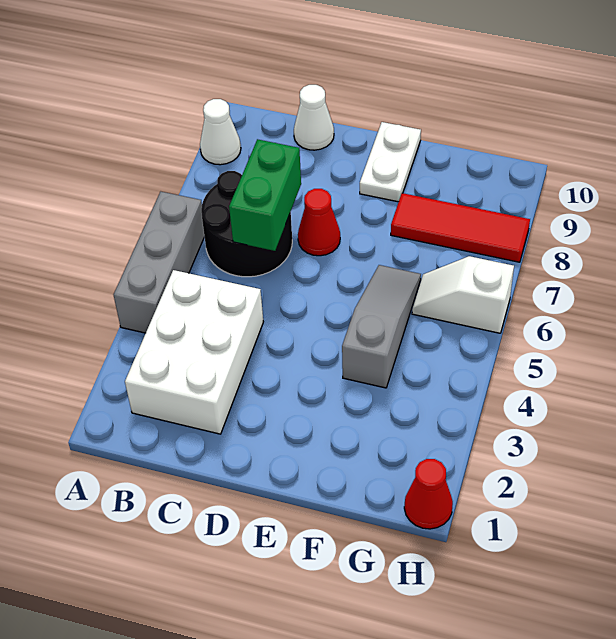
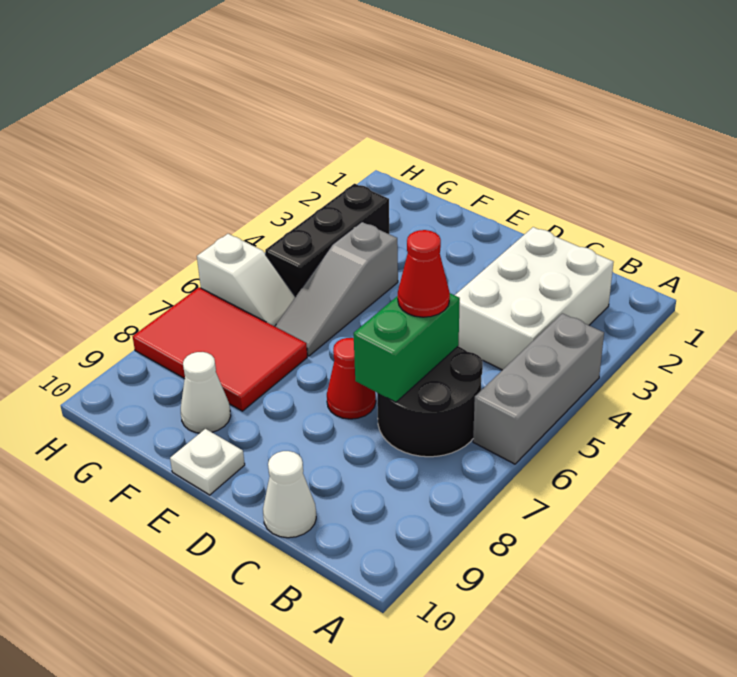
white cone A9 level 1 -> white cone F9 level 1
white plate E9:E10 level 1 -> white plate E10 level 1
red tile F8:H8 level 1 -> red tile F7:H8 level 1
none -> black brick G3:G5 level 1
red cone H1 level 1 -> red cone C6 level 3

